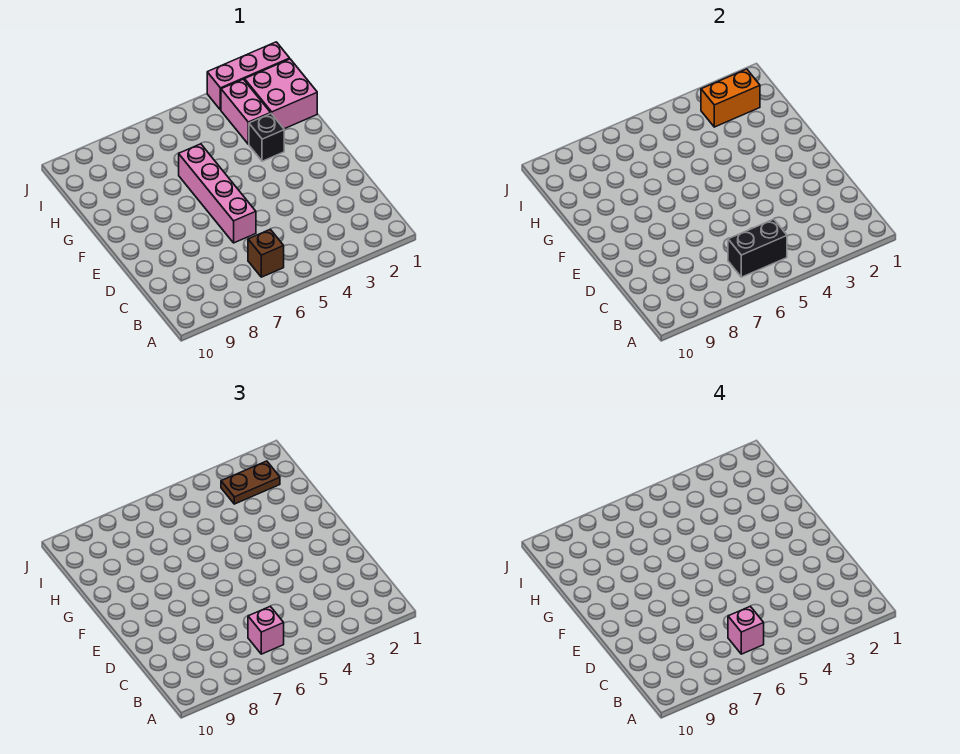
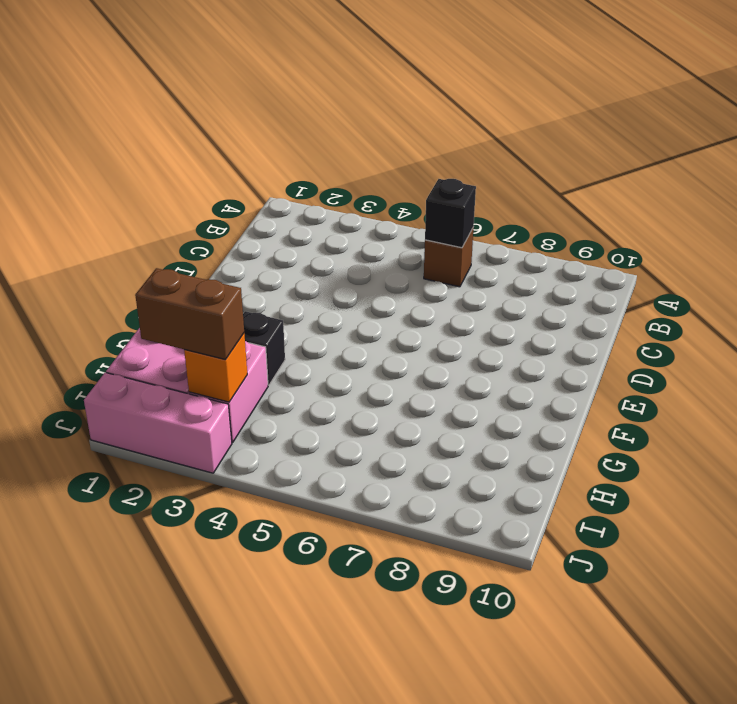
black brick B5:B6 level 2 -> black brick B6 level 2
pink brick B6 level 3 -> none
pink brick B6 level 4 -> none
pink brick D6:G6 level 1 -> none
orange brick I2:I3 level 2 -> orange brick I3 level 2
brown plate I2:I3 level 3 -> brown brick I2:I3 level 3

